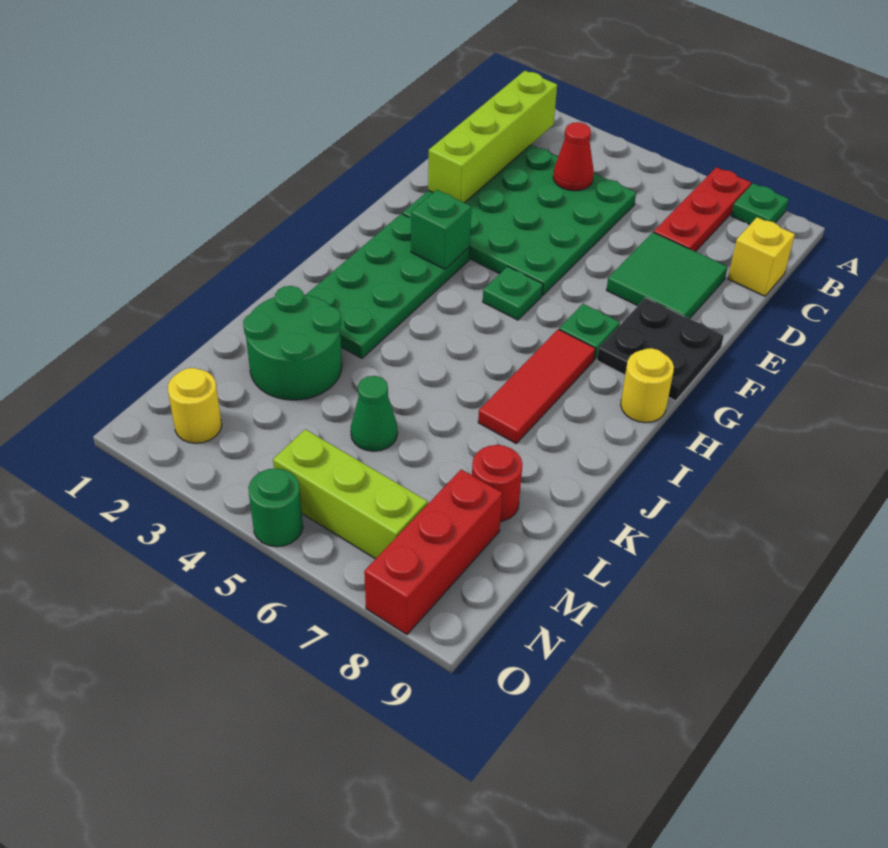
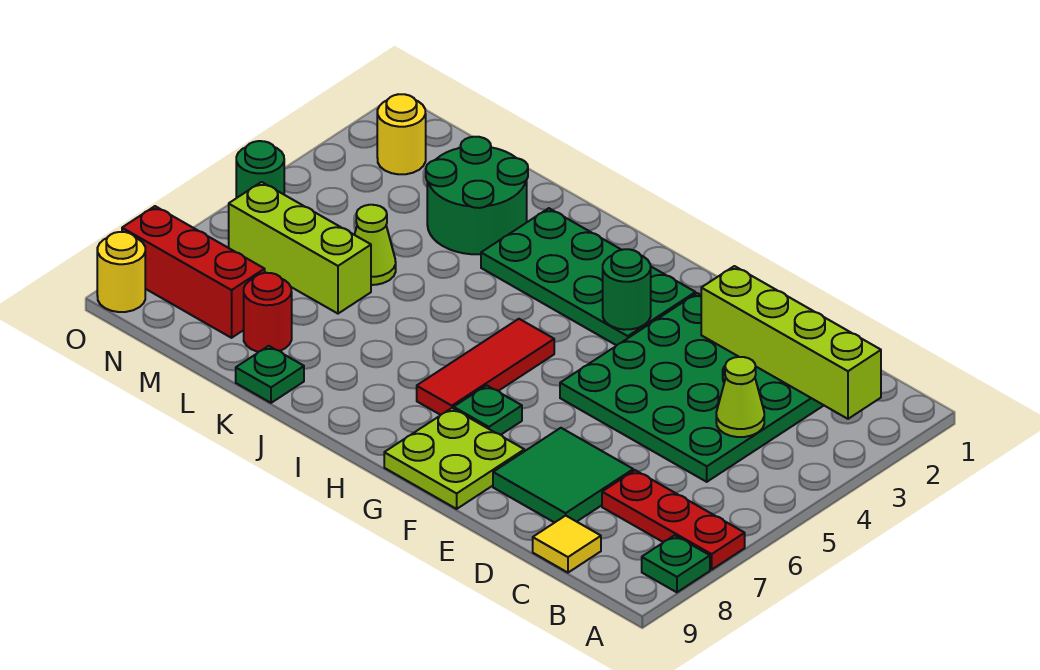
red cone C4 level 2 -> lime cone C4 level 2
yellow brick C9 level 1 -> yellow tile C9 level 1
black plate F8:G9 level 1 -> lime plate F8:G9 level 1
green brick G3 level 2 -> green round brick G3 level 2
green plate G5 level 1 -> green plate K9 level 1
red tile H7:J7 level 1 -> red tile H5:H7 level 1
yellow round brick H9 level 1 -> yellow round brick O9 level 1
green cone L5 level 1 -> lime cone L5 level 1
lime brick N5:N7 level 1 -> lime brick L6:N6 level 1

